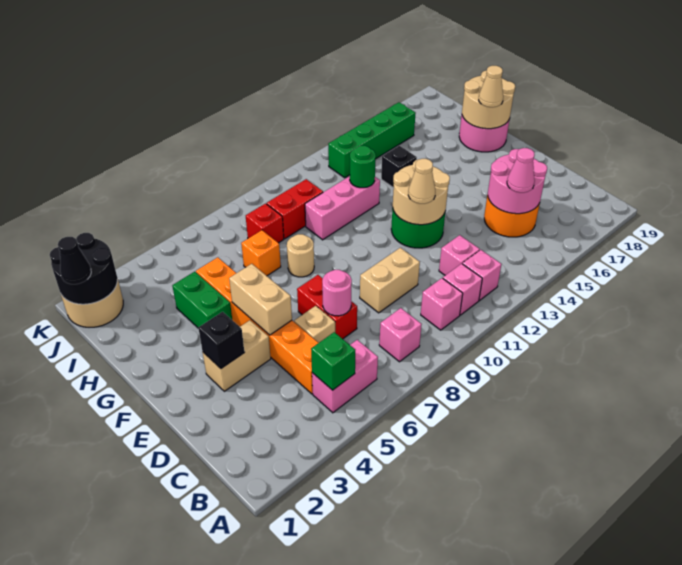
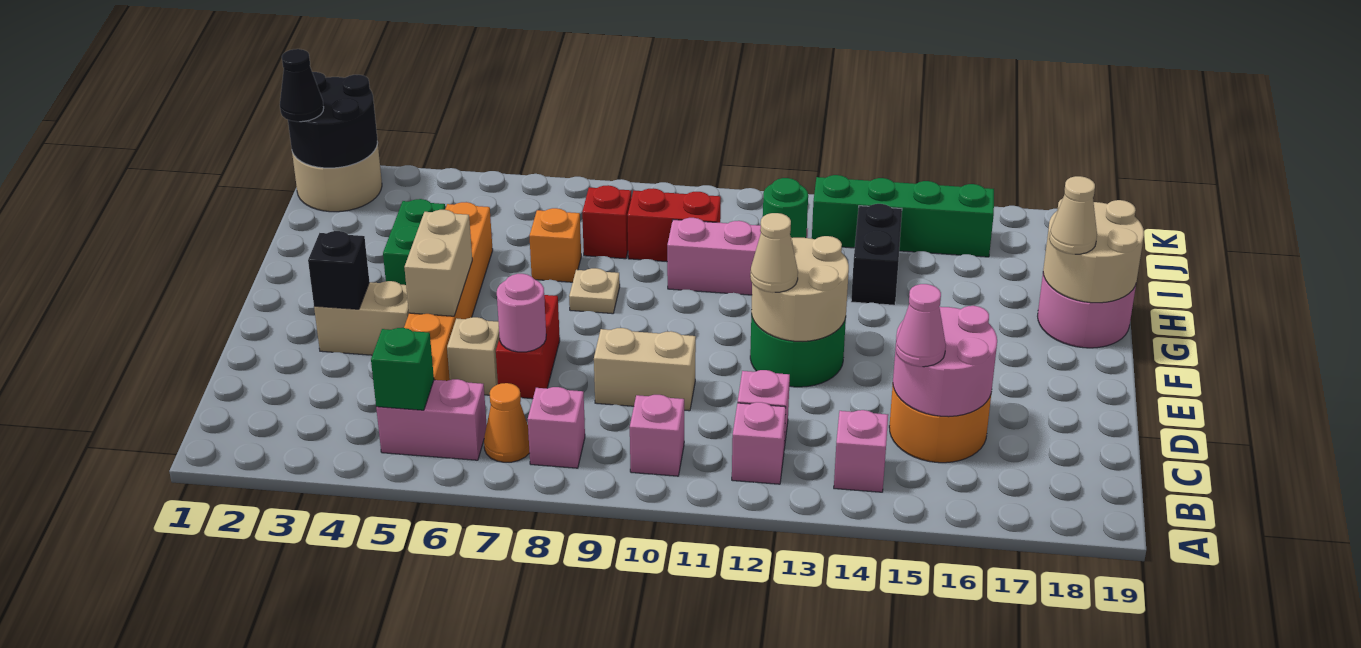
none -> orange cone B7 level 1
pink brick B11 level 1 -> pink brick B14 level 1
tan round brick G8 level 1 -> tan plate G8 level 1
black brick H14 level 1 -> black brick H14:I14 level 1

